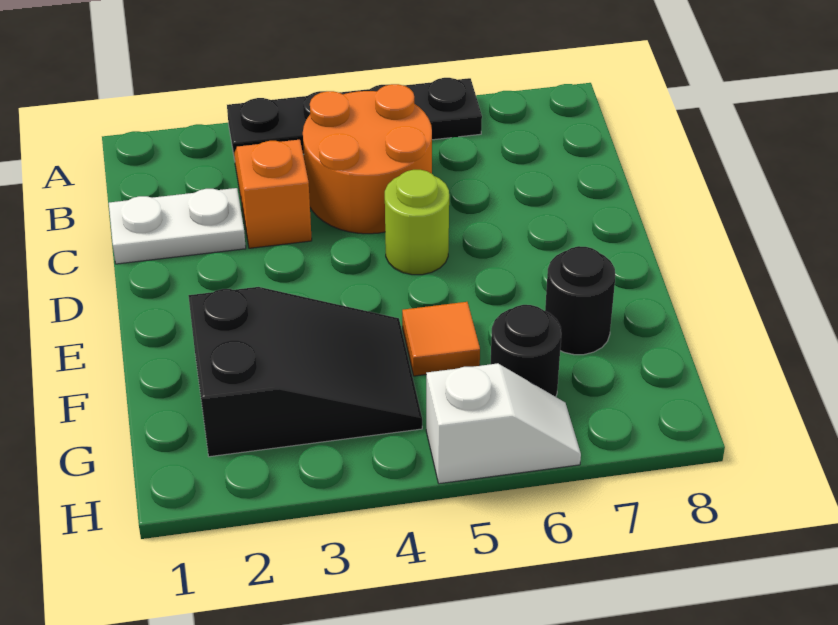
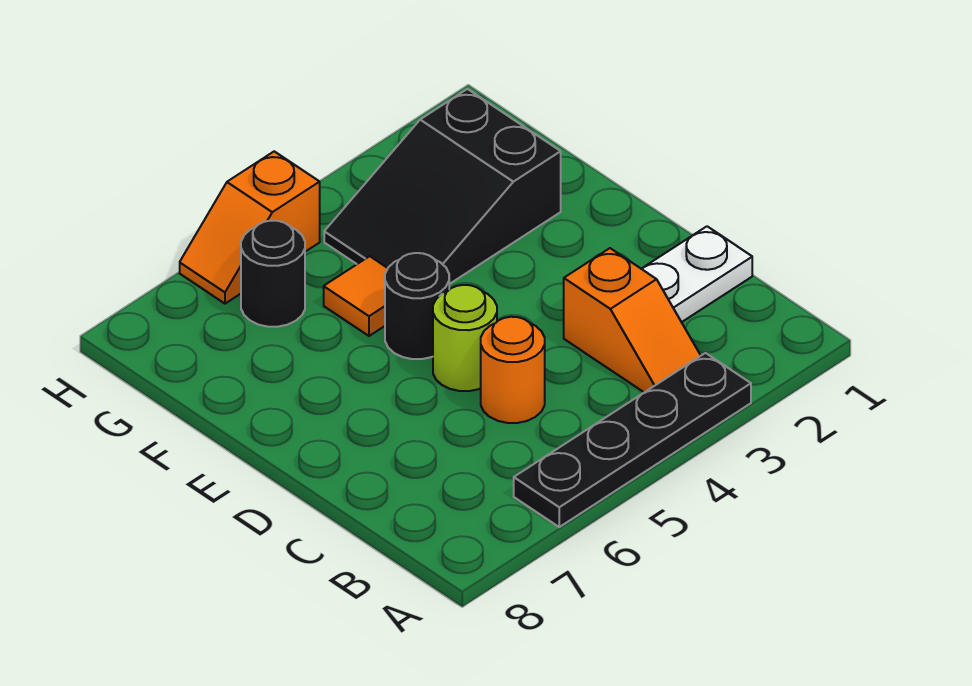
orange round brick B4:C5 level 1 -> orange round brick C5 level 1
black round brick F7 level 1 -> black round brick E5 level 1
white slope H5:H6 level 1 top 5 -> orange slope H5:H6 level 1 top 5

